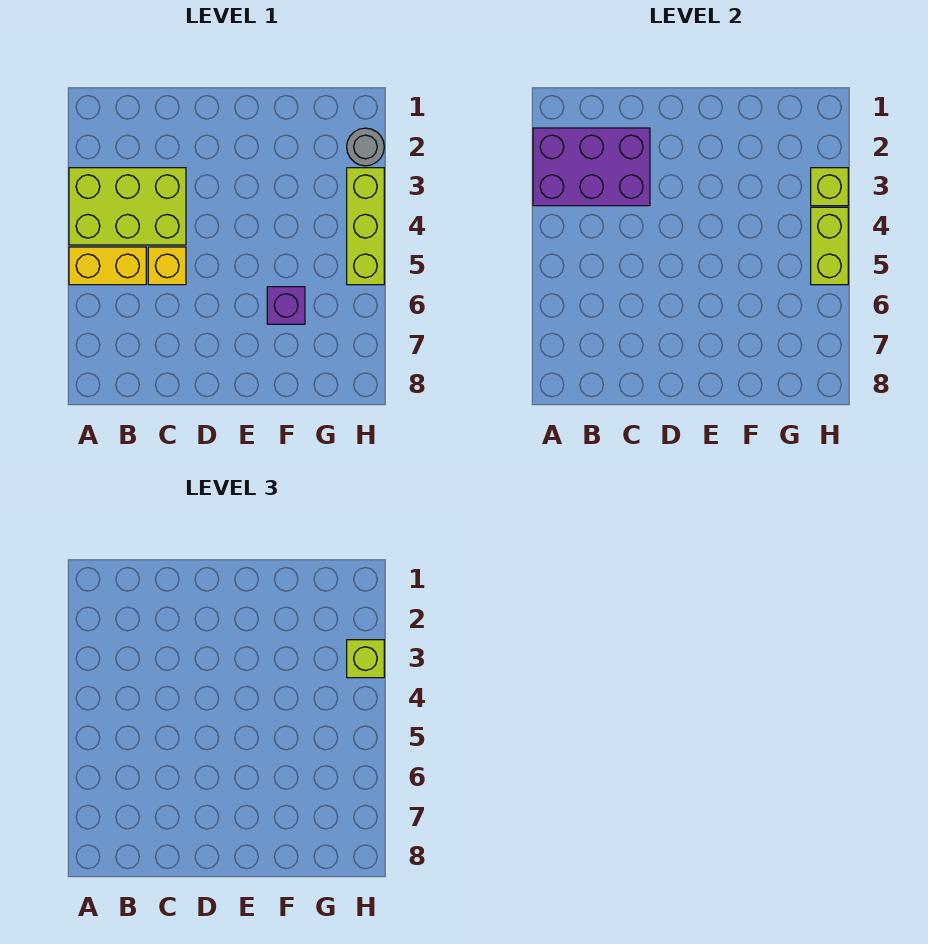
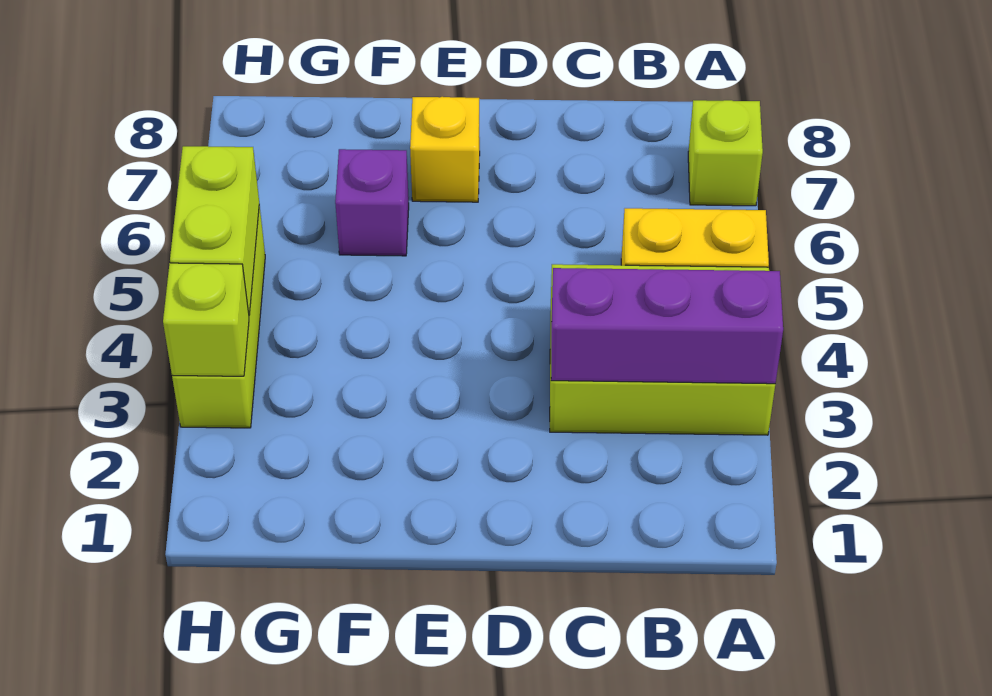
purple brick A2:C3 level 2 -> purple brick A3:C3 level 2
yellow brick C5 level 1 -> yellow brick E7 level 1
grey round brick H2 level 1 -> none
lime brick H3 level 3 -> lime brick A7 level 1

